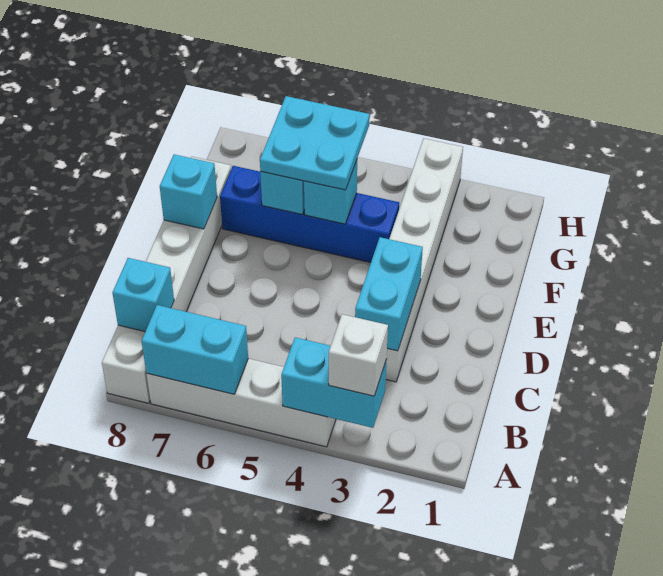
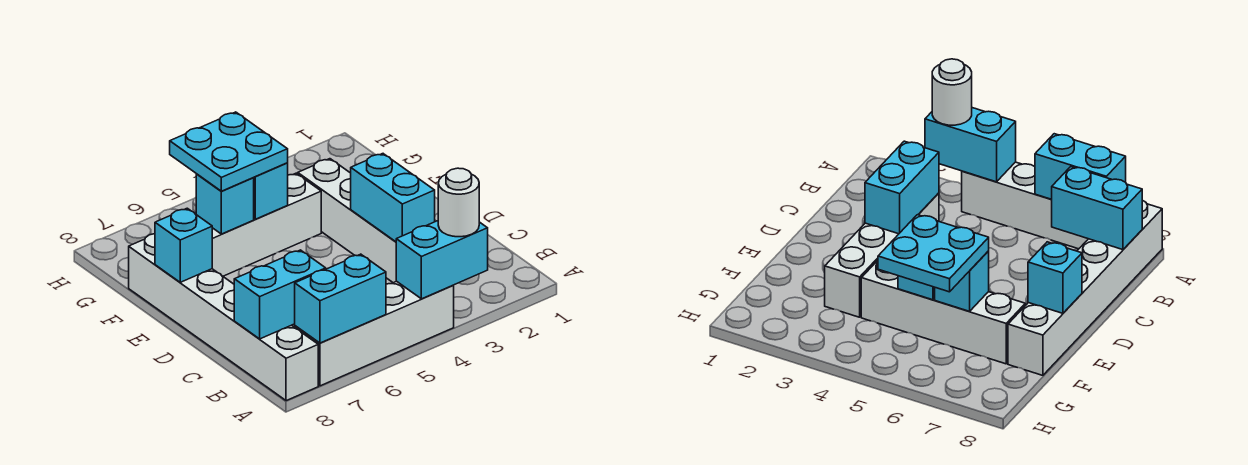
white brick A3 level 3 -> white round brick A3 level 3
cyan brick B8 level 2 -> cyan brick B7:B8 level 2
white brick C3:H3 level 1 -> white brick C3:F3 level 1
blue brick F4:F7 level 1 -> white brick F4:F7 level 1

